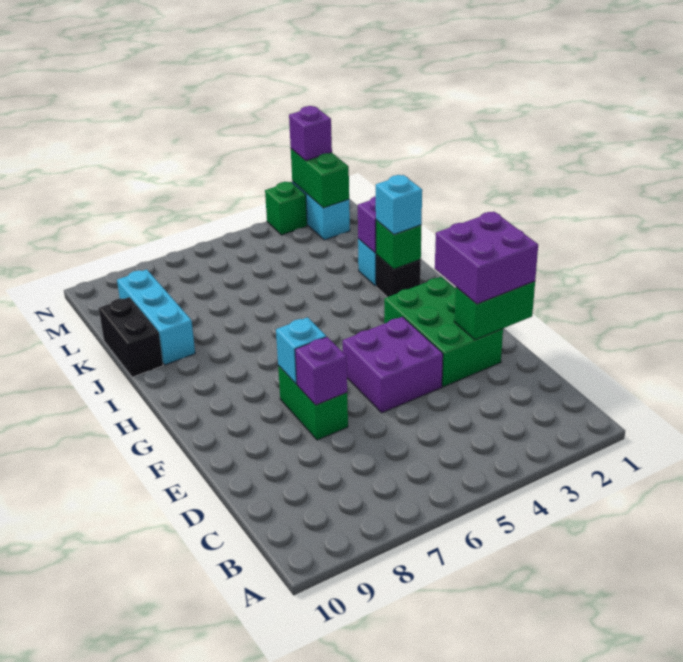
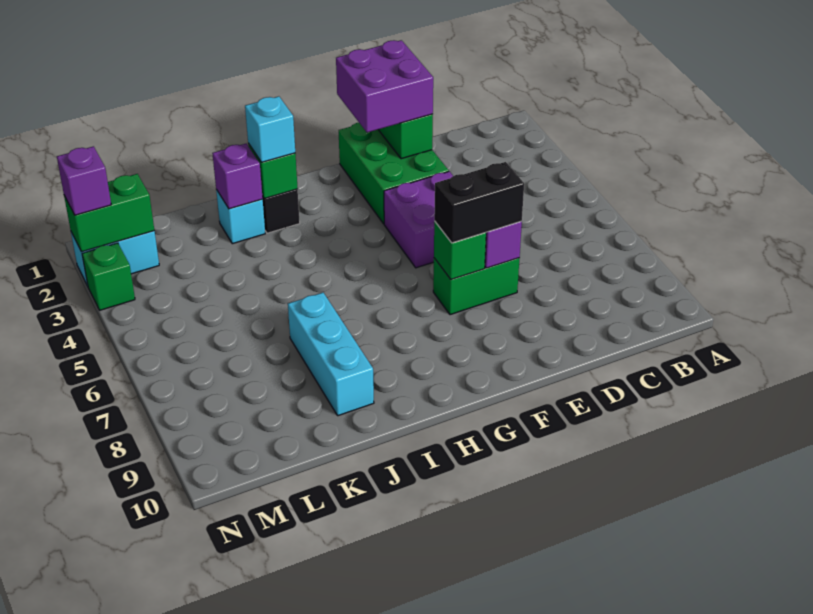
green brick E2:G3 level 1 -> green brick E1:F3 level 1
cyan brick F7 level 2 -> green brick F7 level 2
cyan brick J9:L9 level 1 -> cyan brick J7:J9 level 1
black brick J10:K10 level 1 -> black brick E7:F7 level 3

